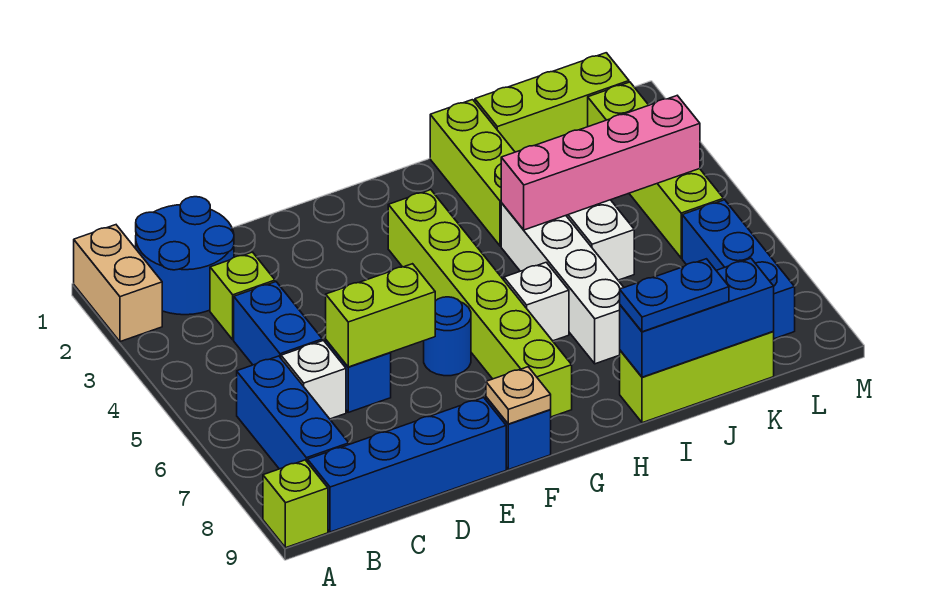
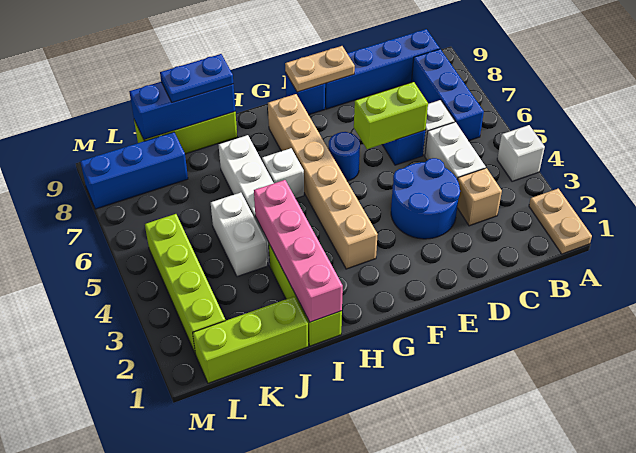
tan brick A1:A2 level 1 -> tan plate A1:A2 level 1
none -> white brick A4 level 1
lime brick A9 level 1 -> none
blue round brick B1:C2 level 1 -> blue round brick D3:E4 level 1
lime brick C3 level 1 -> tan brick C3 level 1
blue brick C4:C5 level 1 -> white brick C4:C5 level 1
tan plate F9 level 2 -> tan plate E9:F9 level 2
lime brick G3:G8 level 1 -> tan brick G3:G8 level 1
pink brick I4:L4 level 2 -> pink brick I1:I4 level 2
blue brick L6:L8 level 1 -> blue brick K8:M8 level 1

